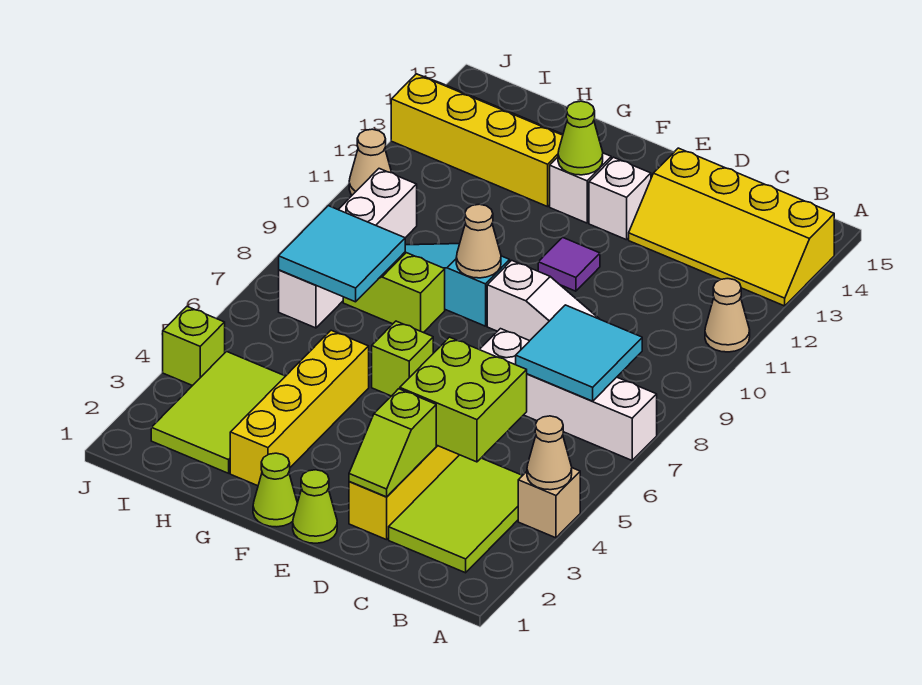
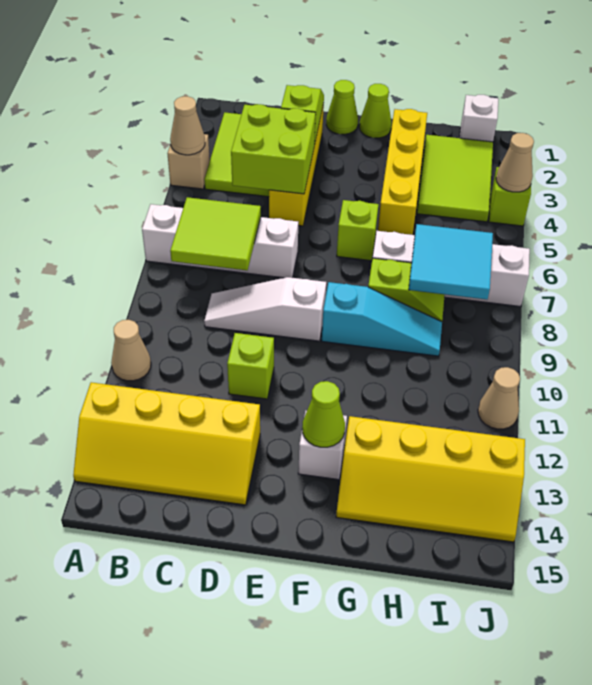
yellow slope A13:D14 level 1 top 14 -> yellow slope A13:D14 level 1 top 13
cyan tile B7:C8 level 2 -> lime tile B7:C8 level 2
none -> lime brick D11 level 1
purple tile E11 level 1 -> none
white brick E13 level 1 -> white brick I1 level 1
tan cone F9 level 2 -> tan cone J4 level 2
white brick I7:I10 level 1 -> white brick G7:J7 level 1

